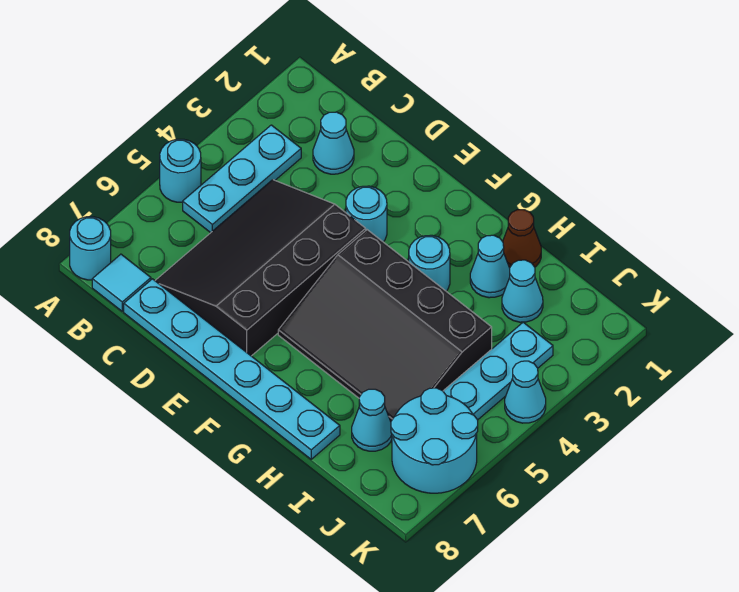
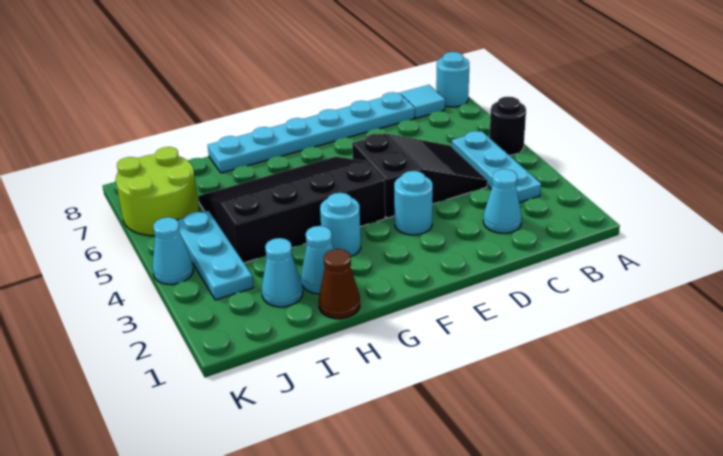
cyan round brick A5 level 1 -> black round brick A5 level 1
black slope C4:E7 level 1 top E -> black slope C4:E5 level 1 top E
cyan cone I7 level 1 -> none
cyan round brick J6:K7 level 1 -> lime round brick J6:K7 level 1

